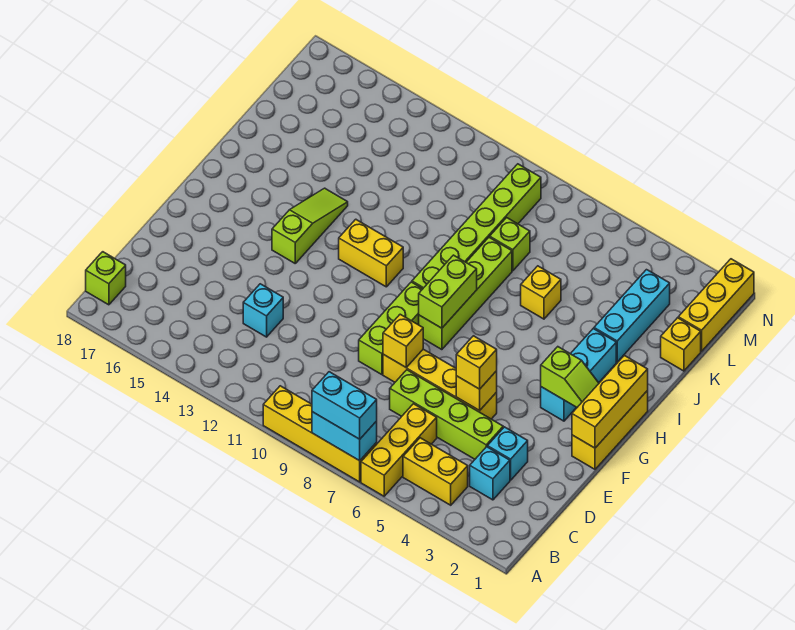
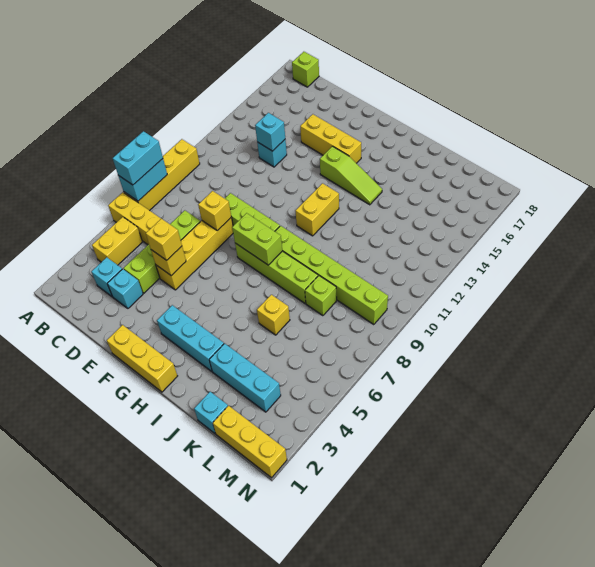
none -> cyan brick D13 level 2
yellow brick F1:H1 level 2 -> yellow brick E15:G15 level 1
lime slope G2:G3 level 2 top 3 -> none
yellow brick K1 level 1 -> cyan brick K1 level 1

